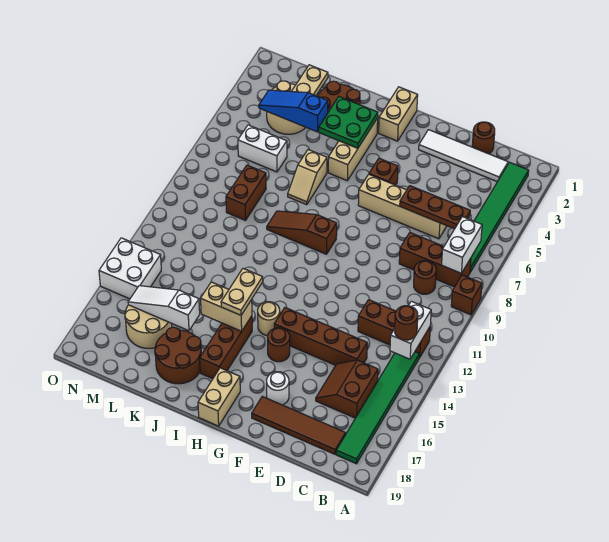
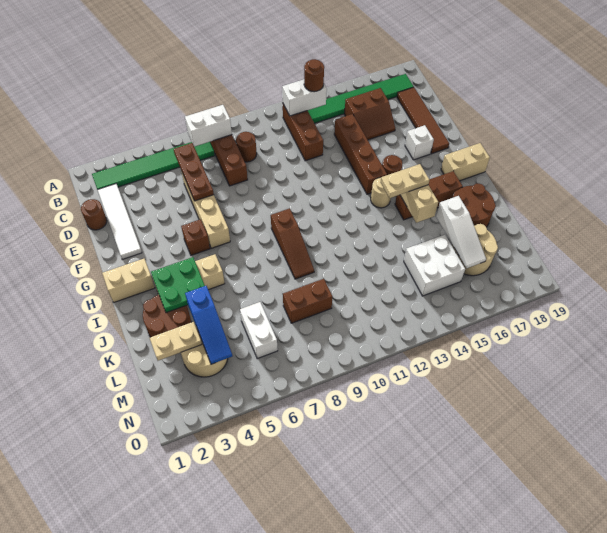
brown brick A9 level 1 -> none
white round brick F17 level 1 -> white brick F17 level 1
tan slope J6:J7 level 1 top 6 -> none
white brick N14:O15 level 1 -> white brick L14:M15 level 1

